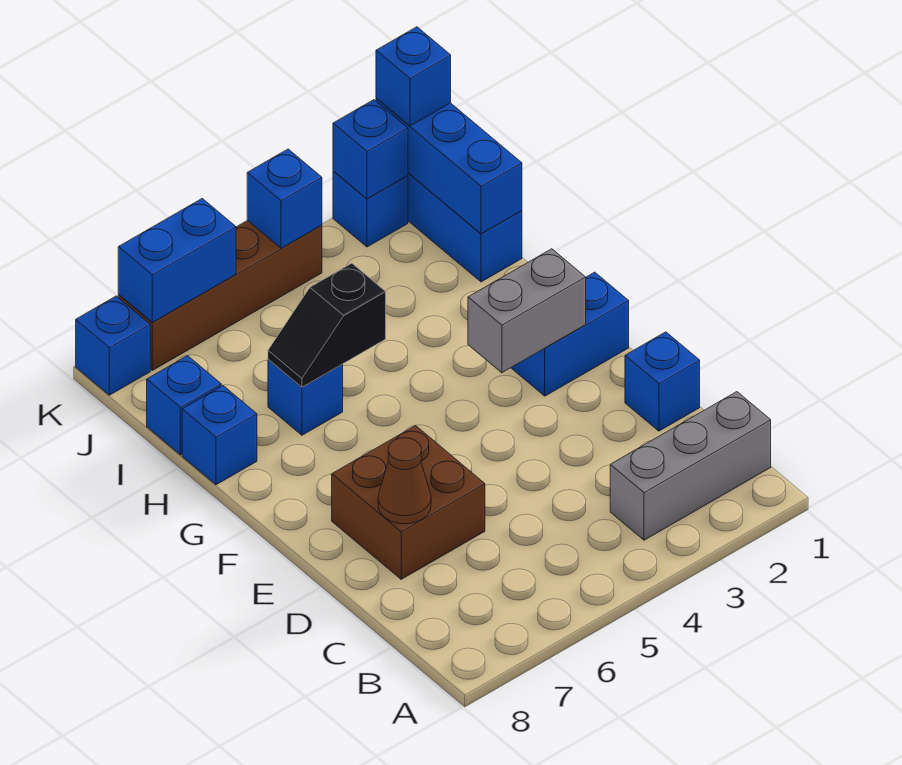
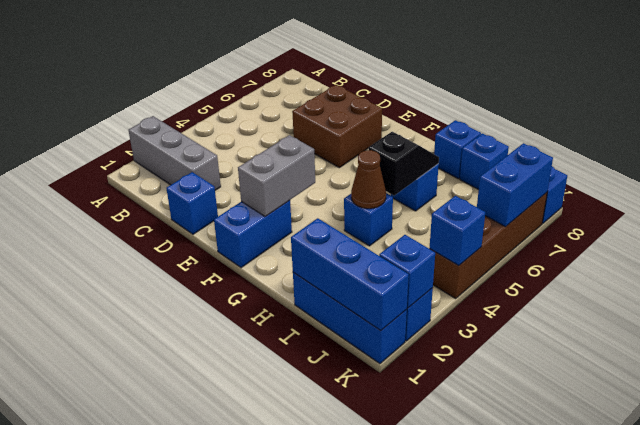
grey brick B1:B3 level 1 -> grey brick A2:C2 level 1
brown cone D7 level 2 -> brown cone H4 level 2
blue brick K1 level 3 -> blue brick H4 level 1

